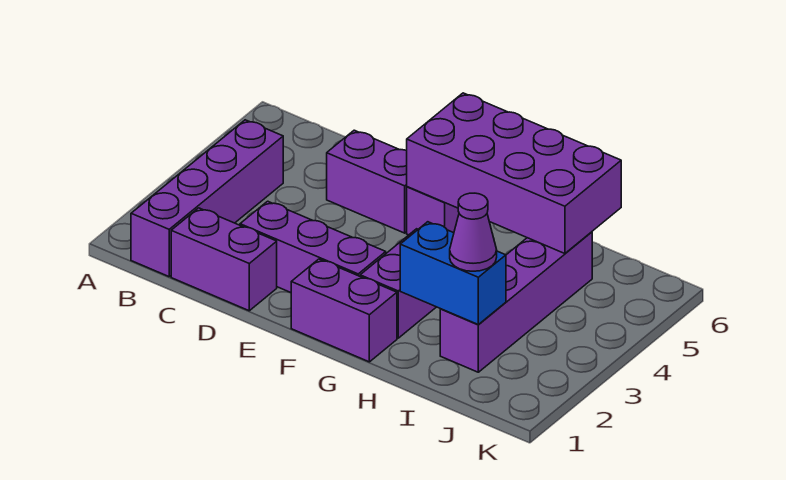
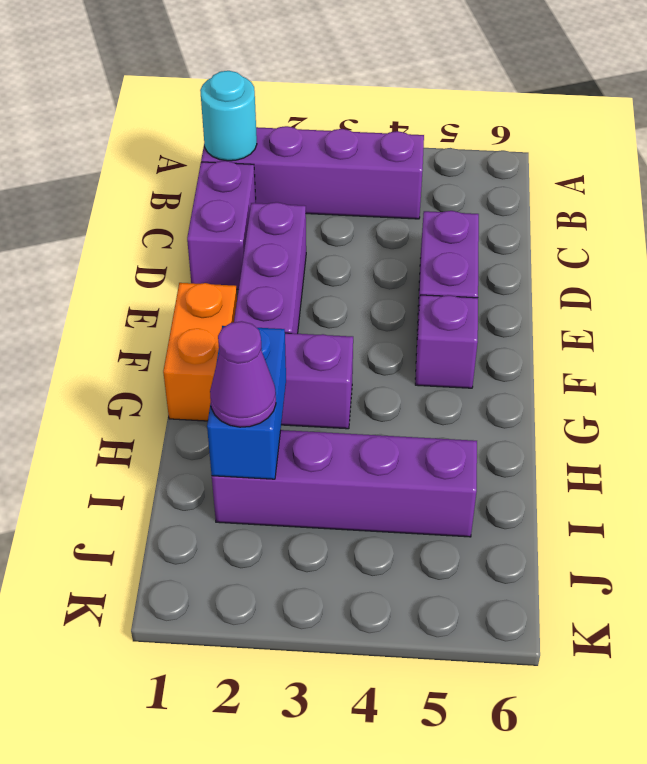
none -> cyan round brick B1 level 2
purple brick F1:G1 level 1 -> orange brick F1:G1 level 1
purple brick F5:I6 level 2 -> none

